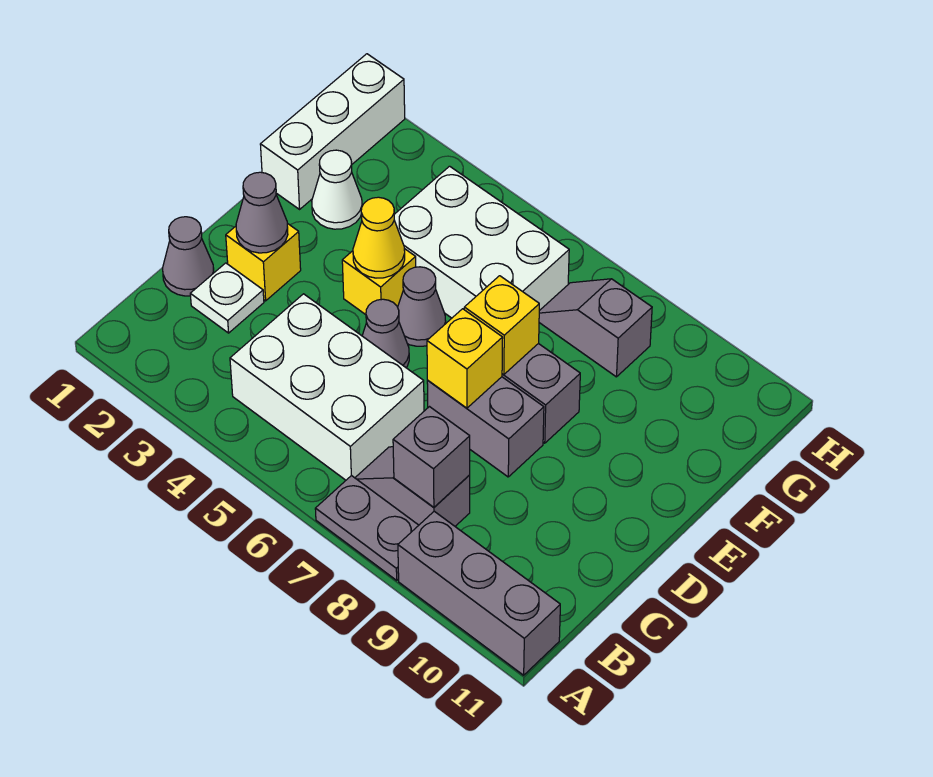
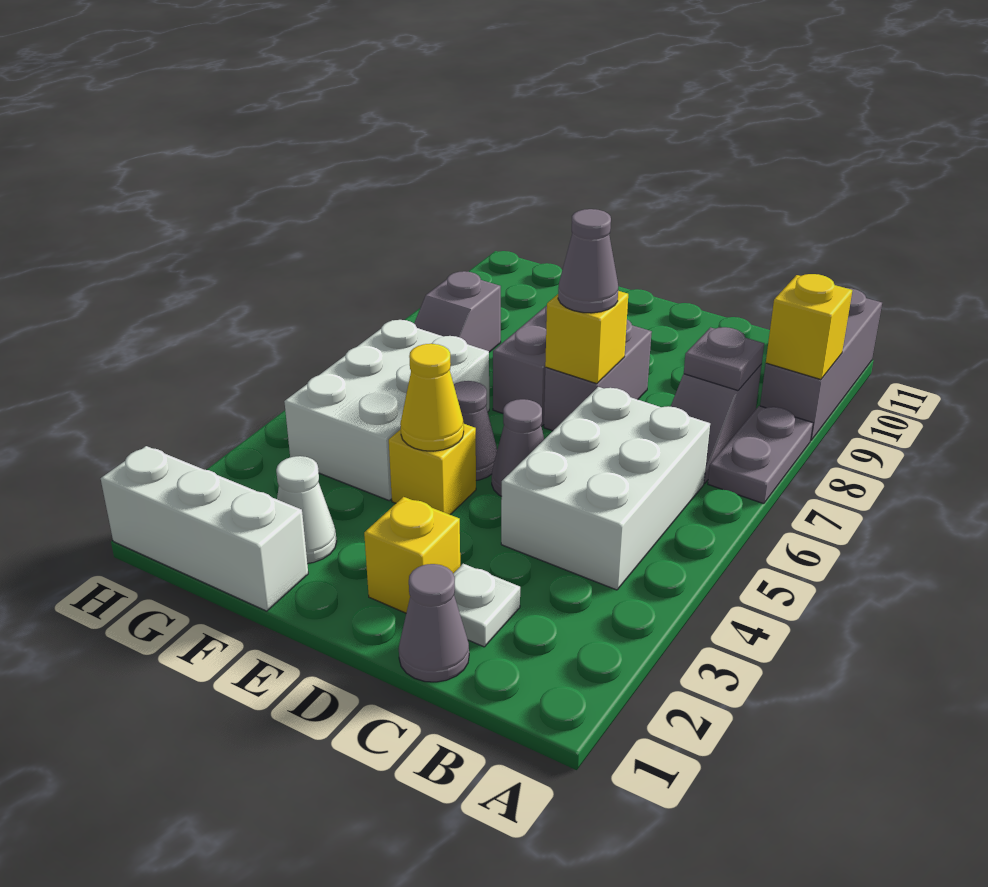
grey brick B8 level 2 -> grey plate B8 level 2
grey cone D2 level 2 -> grey cone D7 level 3
yellow brick E7 level 2 -> yellow brick A9 level 2

